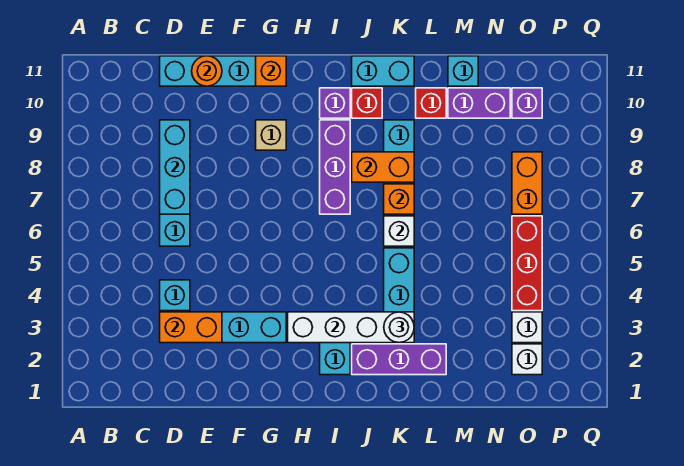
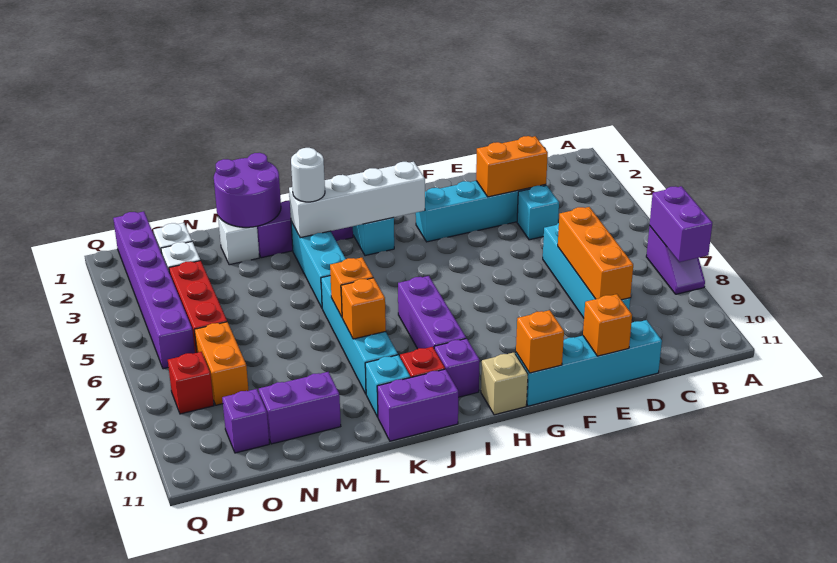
none -> purple slope A7:A8 level 1 top 7
none -> purple brick A7:A8 level 2
cyan brick D7:D9 level 2 -> orange brick D7:D9 level 2
orange round brick E11 level 2 -> orange brick E11 level 2
tan brick G9 level 1 -> tan brick H11 level 1
orange brick J8:K8 level 2 -> orange brick K8 level 2
cyan brick J11:K11 level 1 -> purple brick J11:K11 level 1
white brick K6 level 2 -> white brick M2 level 1
none -> purple round brick L1:M2 level 2
red brick L10 level 1 -> red brick P8 level 1
cyan brick M11 level 1 -> cyan brick K10 level 1
none -> purple brick P1:P6 level 1

